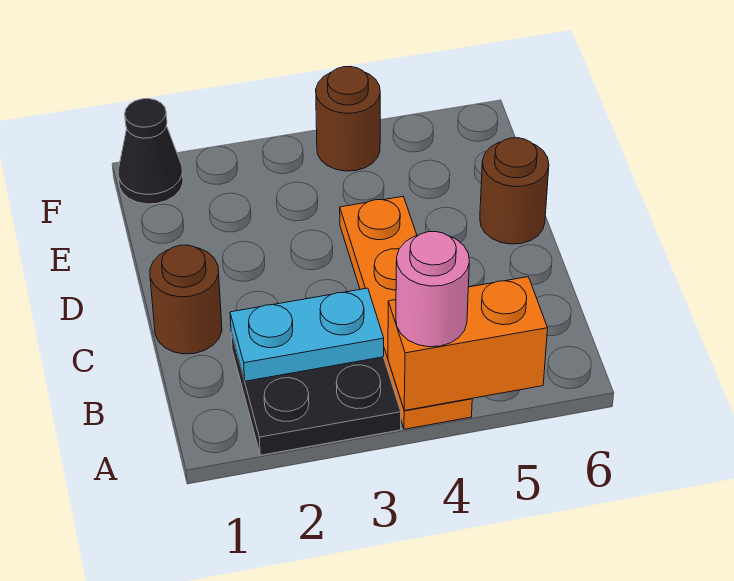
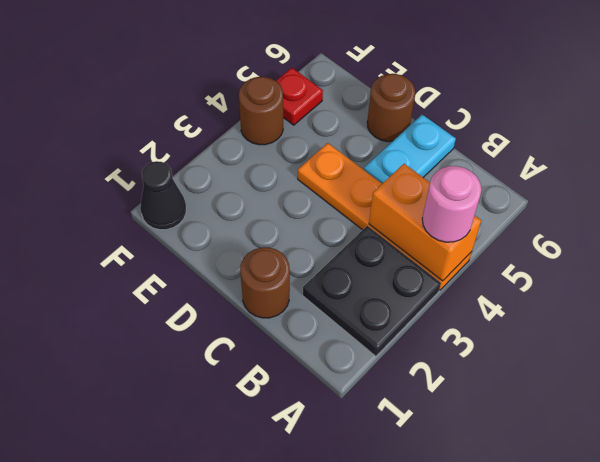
orange brick A4:A5 level 2 -> orange brick A4:B4 level 2
cyan plate B2:B3 level 2 -> cyan plate C5:C6 level 1
none -> red plate F5 level 1

